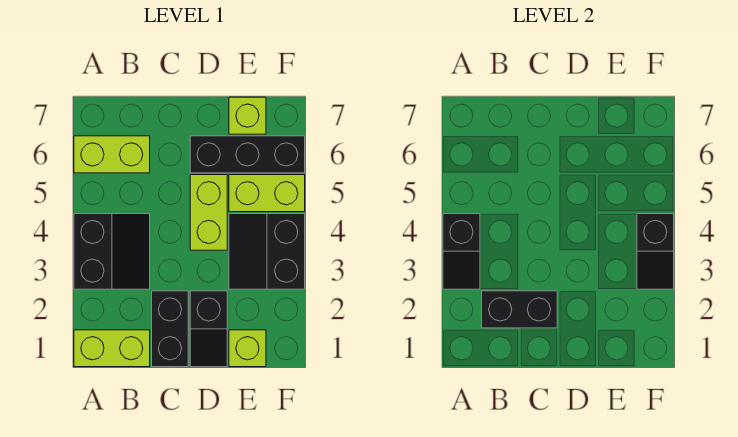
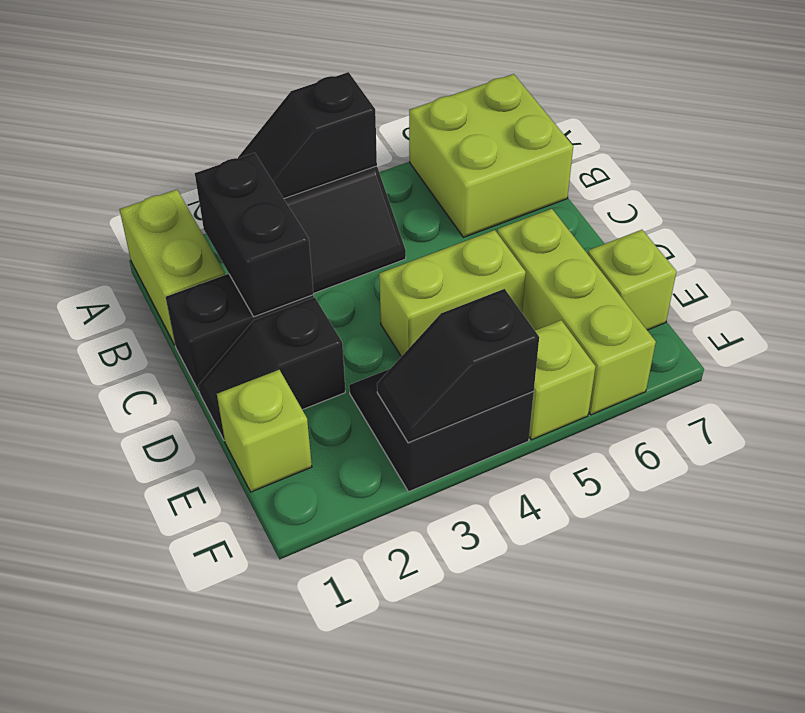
lime brick A6:B6 level 1 -> lime brick A6:B7 level 1
black brick D6:F6 level 1 -> lime brick D6:F6 level 1
lime brick E5:F5 level 1 -> lime brick F5 level 1

